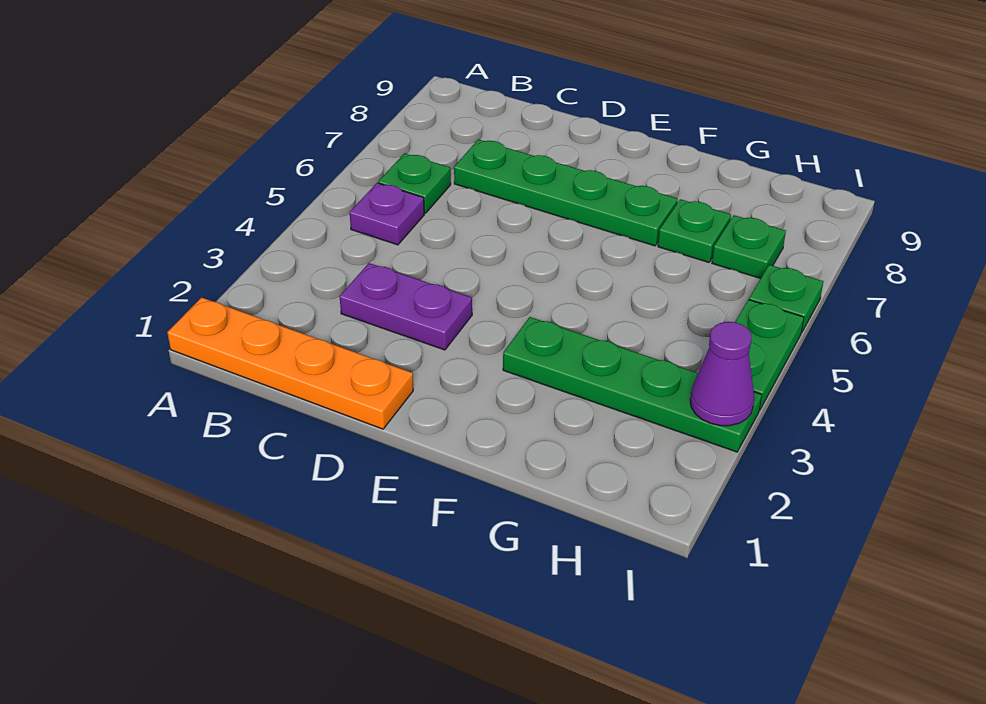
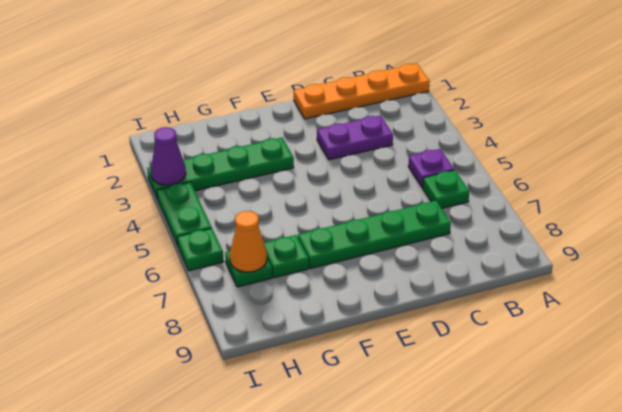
none -> orange cone H7 level 2

